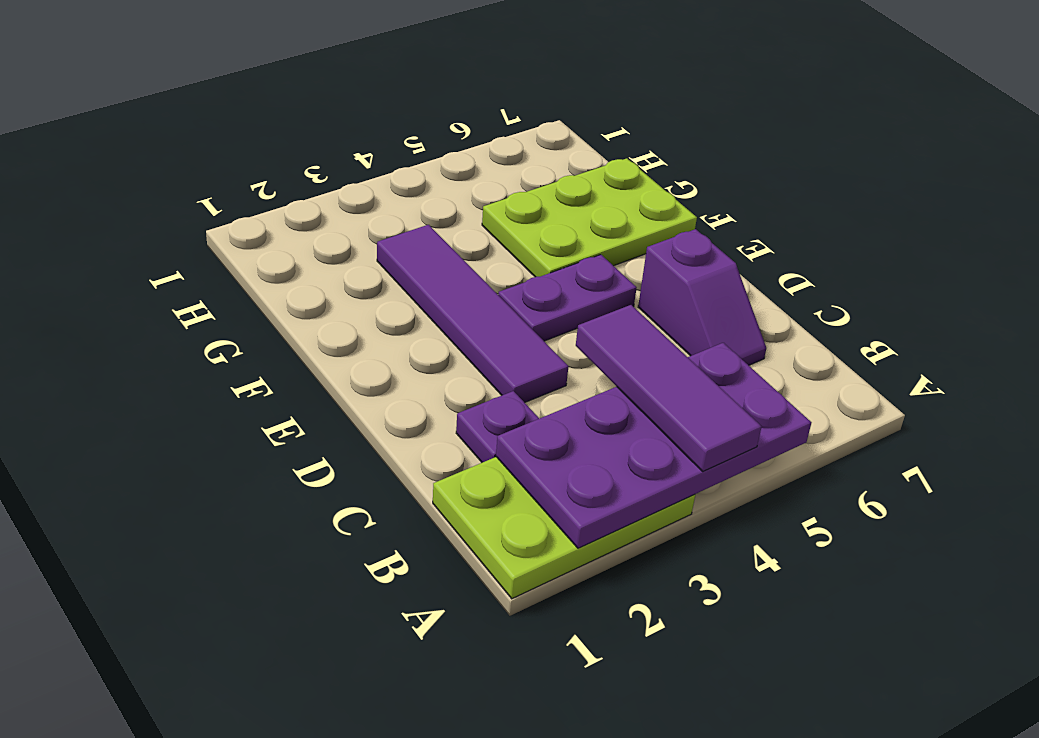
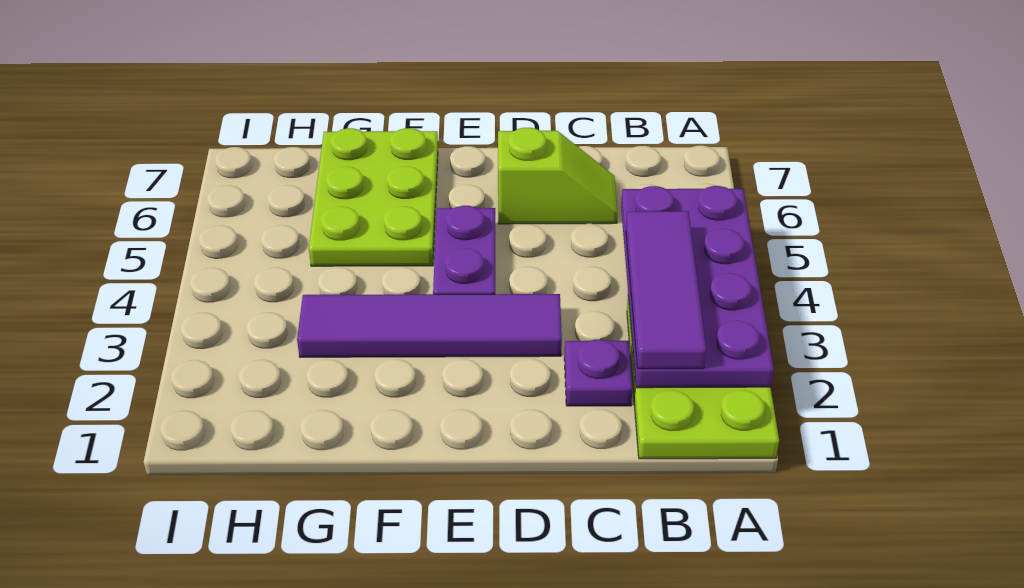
purple tile A4:C4 level 3 -> purple tile B2:B4 level 3
purple slope C6:D6 level 1 top D -> lime slope C6:D6 level 1 top D

